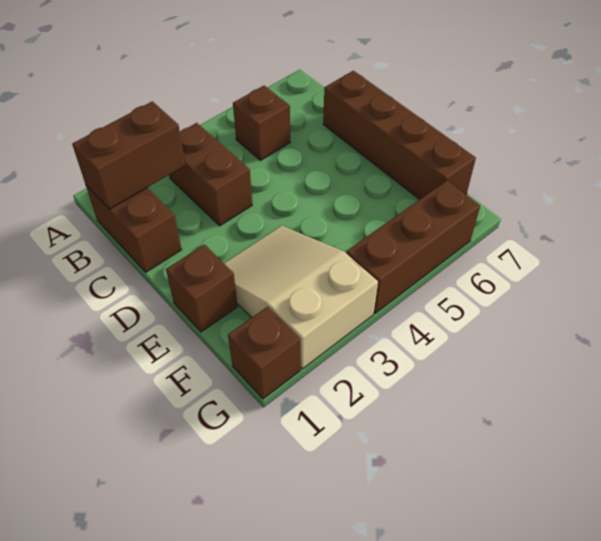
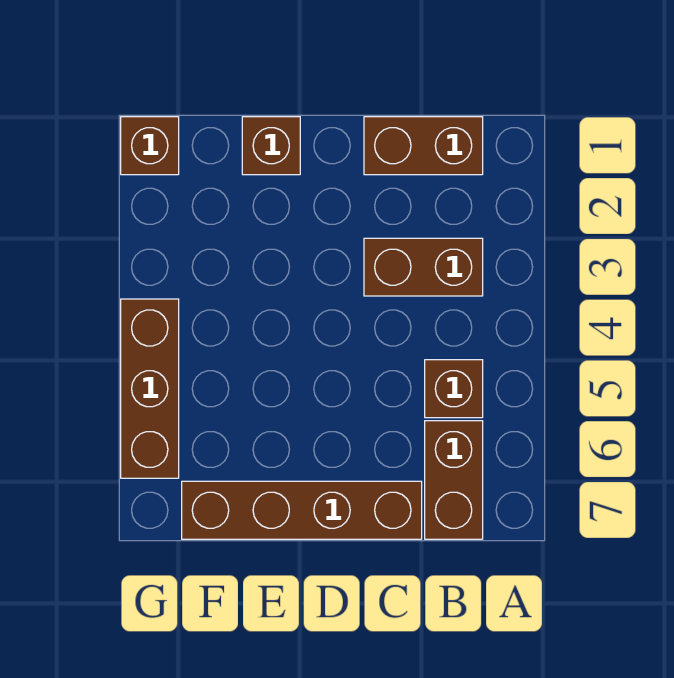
brown brick B1:B2 level 2 -> brown brick B6:B7 level 1
tan slope E2:G3 level 1 top G -> none

